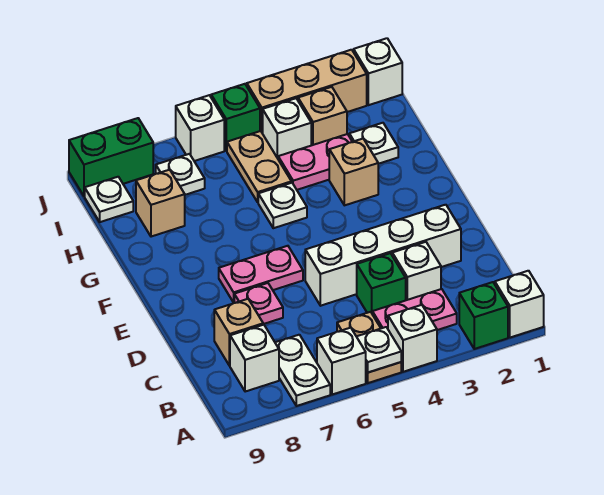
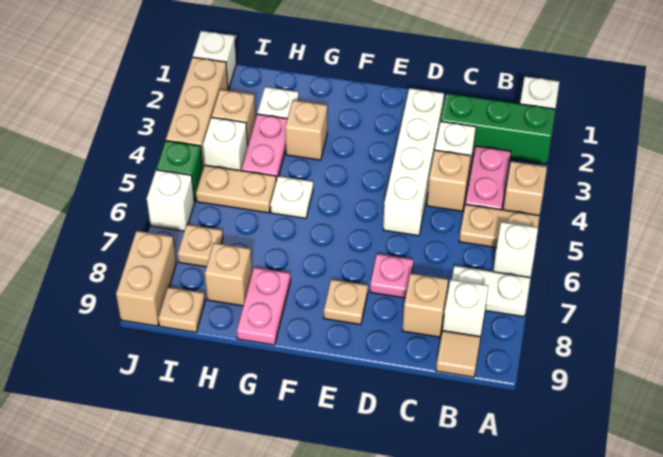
green brick A2 level 1 -> green brick A2:C2 level 1
white brick A4 level 1 -> tan brick A4 level 1
white plate A5 level 2 -> none
none -> tan tile B9 level 1
green brick C4 level 1 -> tan brick C4 level 1
pink plate E6:E7 level 1 -> pink plate G8:G9 level 1
none -> tan plate E8 level 1
white plate I7 level 1 -> tan plate I7 level 1
white plate I9 level 1 -> tan plate I9 level 1
green brick J8:J9 level 1 -> tan brick J8:J9 level 1

